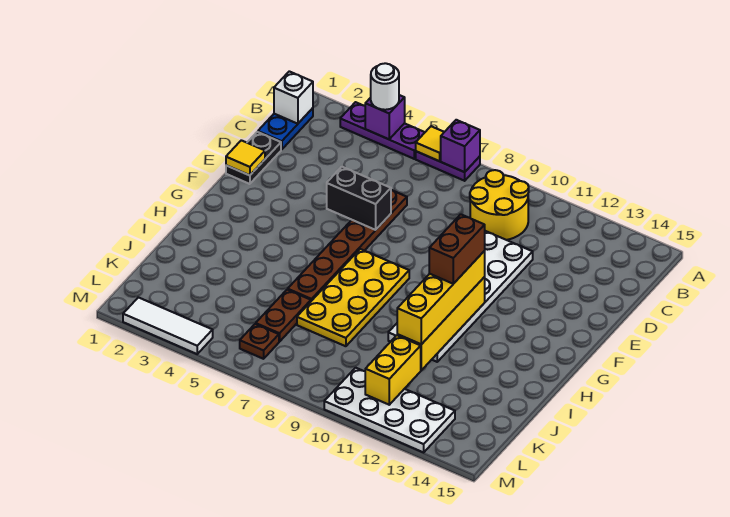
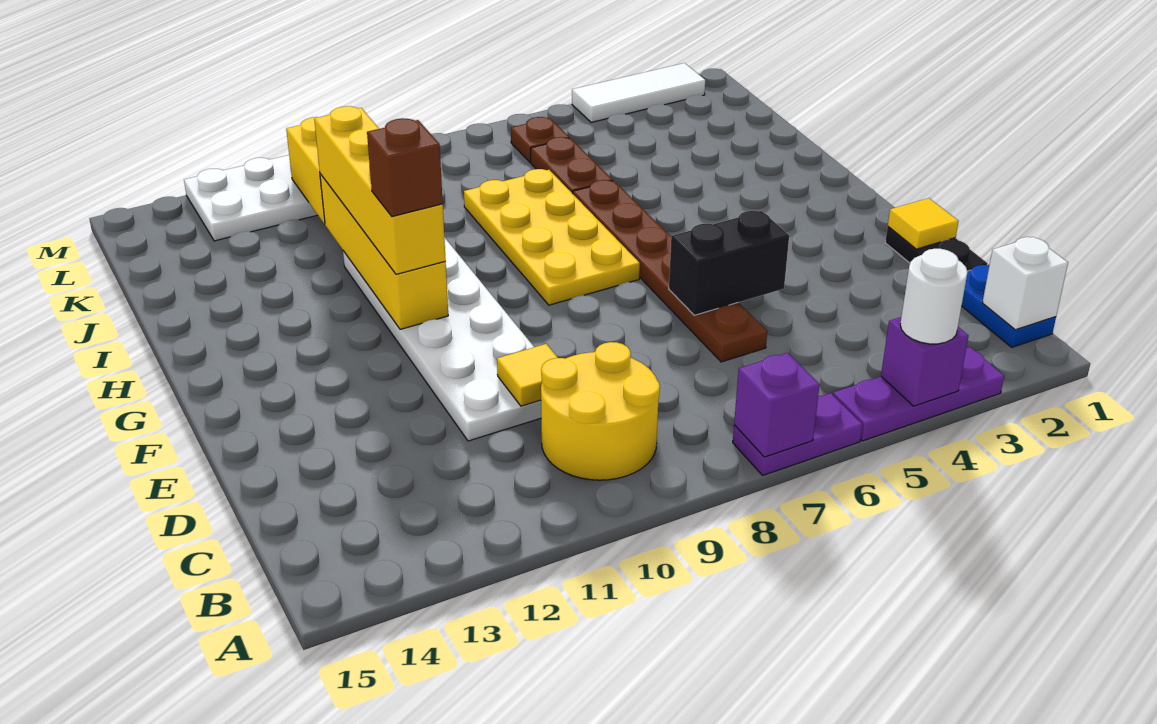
yellow tile A6 level 2 -> yellow tile D10 level 2
brown brick G11:H11 level 4 -> brown brick G11 level 4

